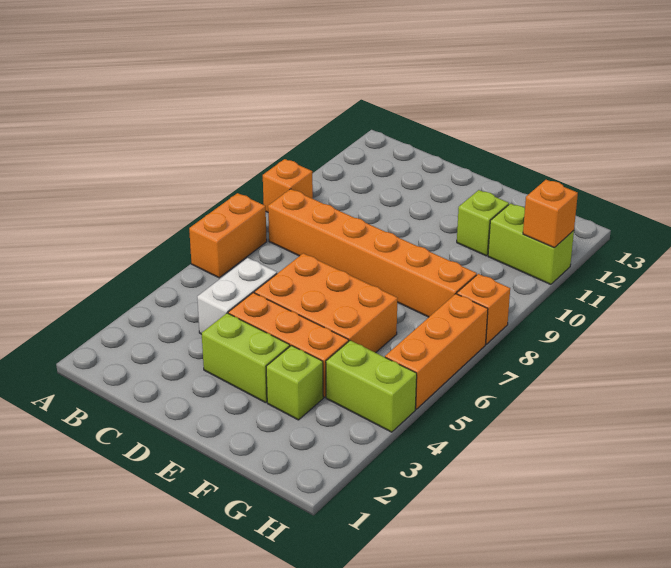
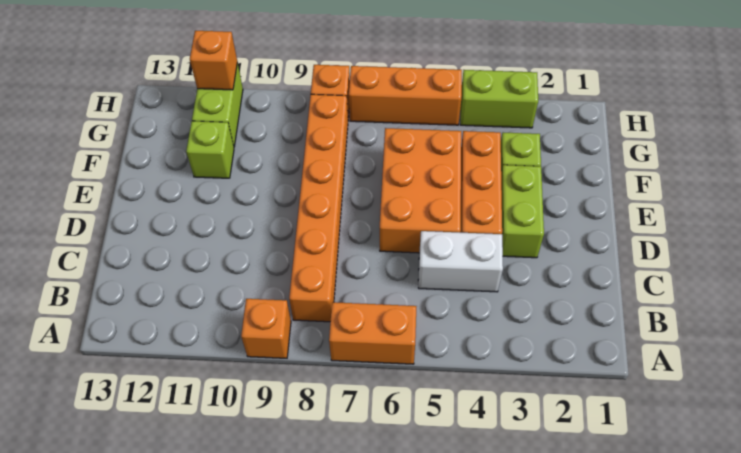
lime brick G4:H4 level 1 -> lime brick H3:H4 level 1

